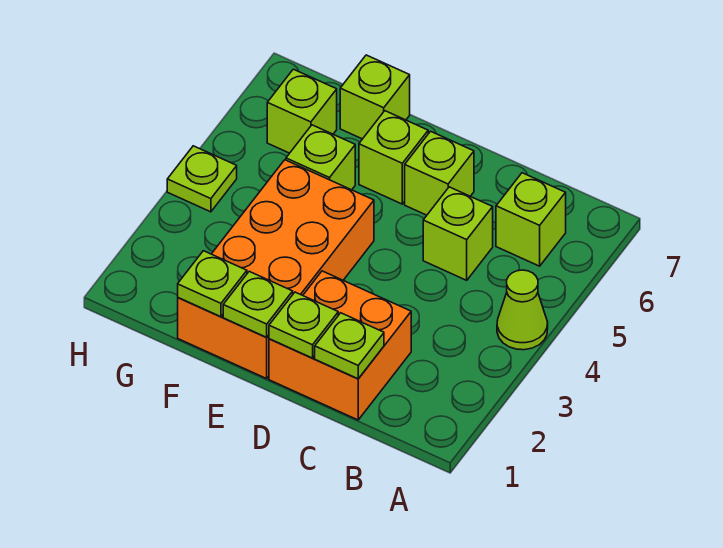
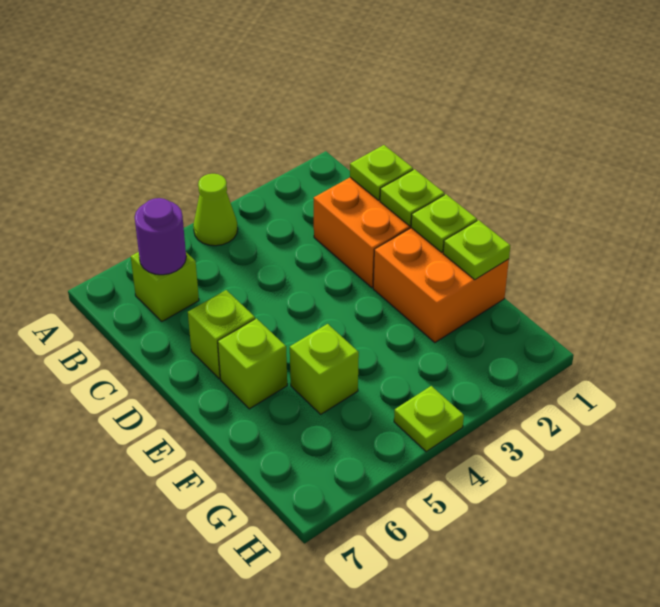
none -> purple round brick B6 level 2
lime brick C5 level 1 -> none
orange brick E1:F4 level 1 -> orange brick E1:F2 level 1
lime brick F7 level 1 -> none
lime brick G6 level 1 -> none

